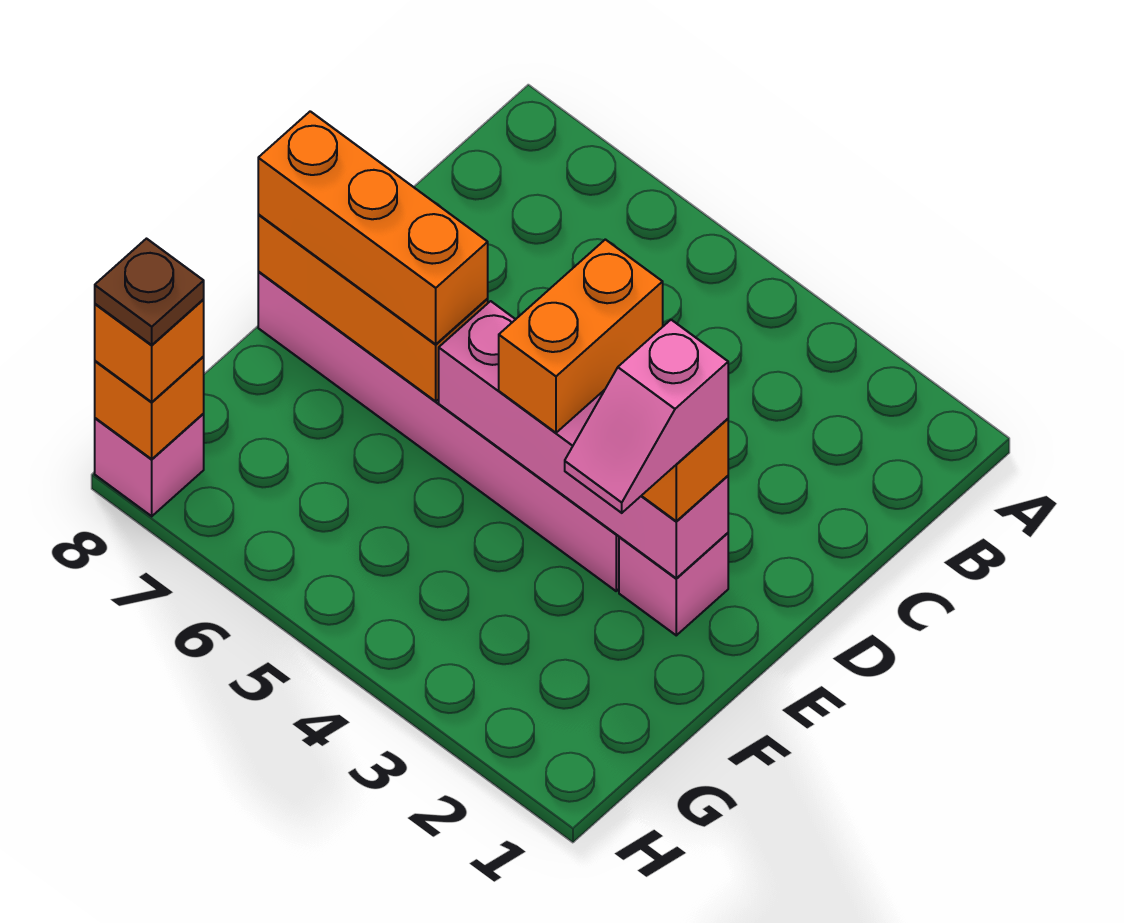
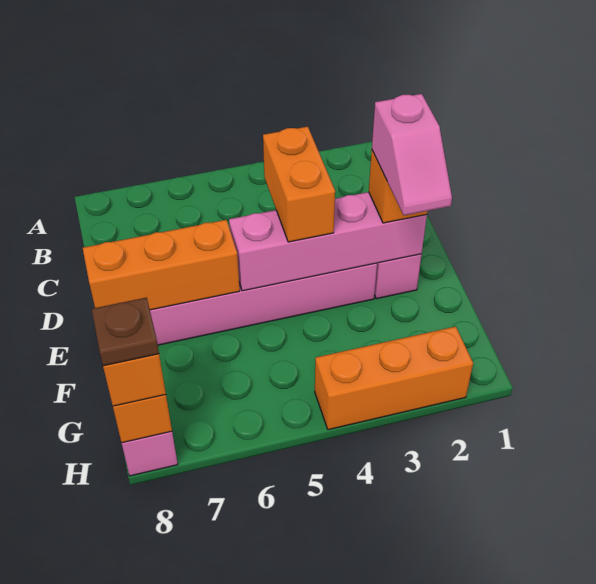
orange brick E6:E8 level 3 -> orange brick H2:H4 level 1

